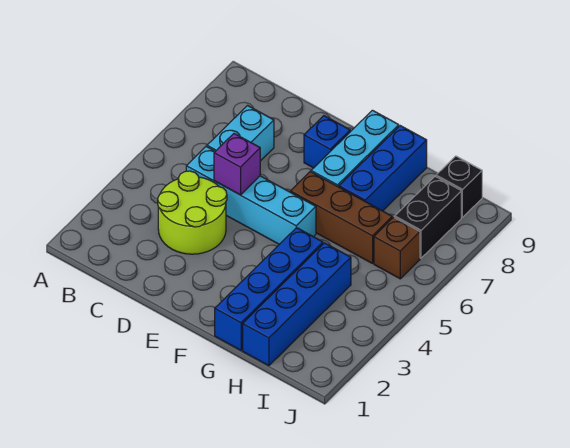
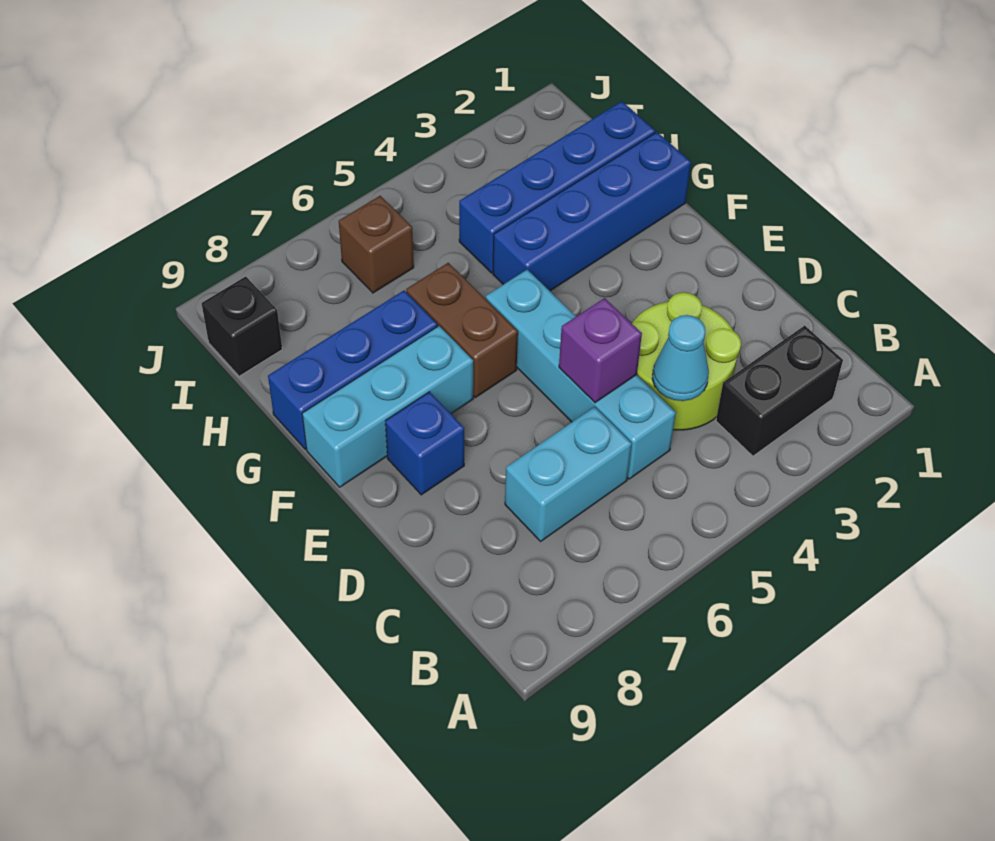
none -> cyan cone C4 level 2
brown brick F6:H6 level 1 -> brown brick F6:G6 level 1
black brick I7:I8 level 1 -> black brick B2:B3 level 1

